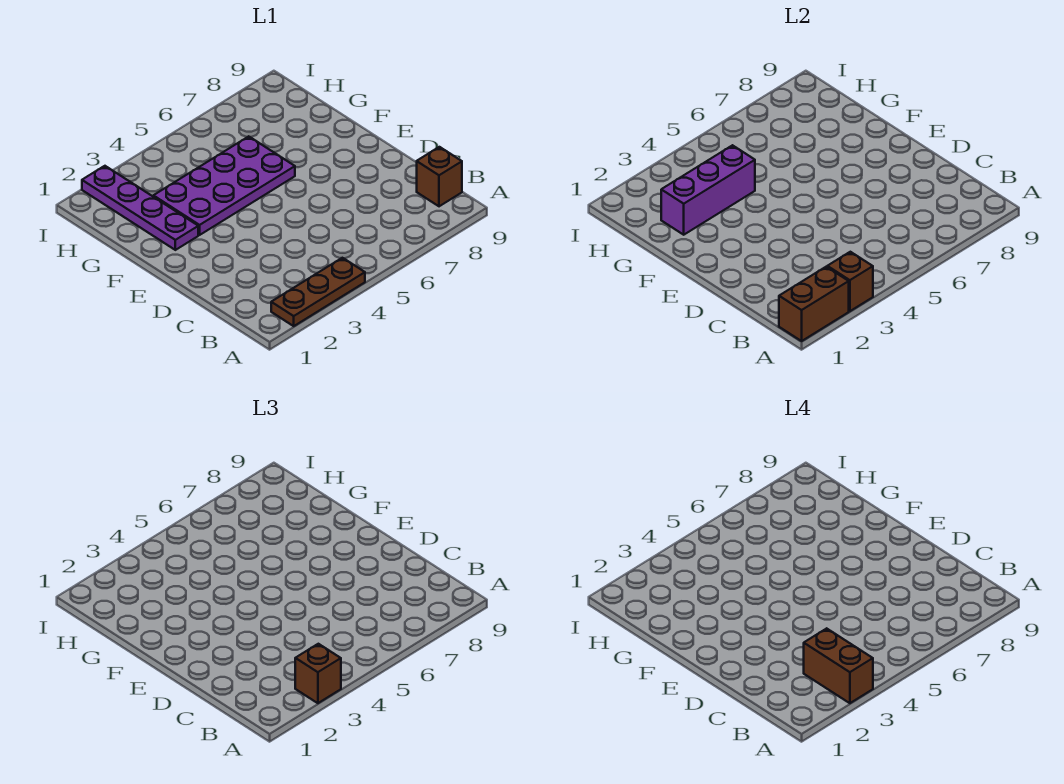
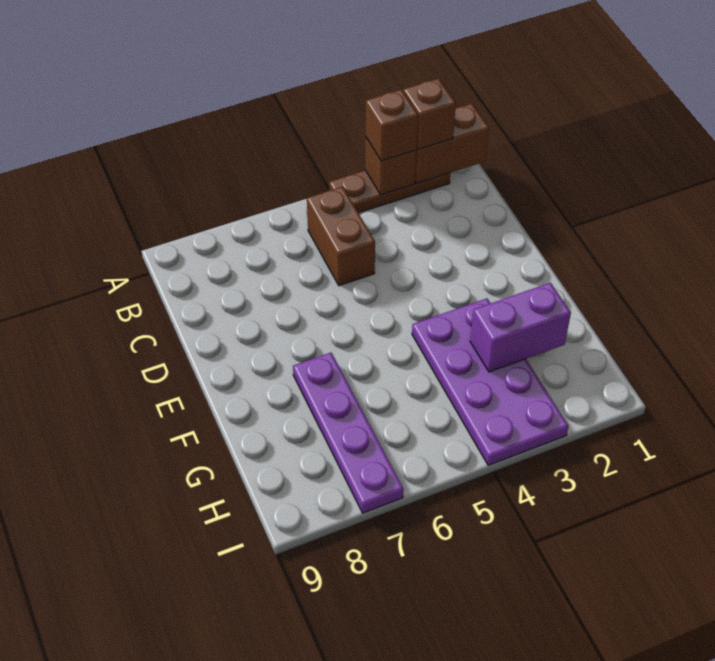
brown brick A3:B3 level 4 -> brown brick B5:C5 level 1
brown brick B9 level 1 -> brown brick A2 level 3
purple plate F2:I2 level 1 -> purple plate F7:I7 level 1
purple plate F3:G6 level 1 -> purple plate F3:I4 level 1
purple brick G2:G4 level 2 -> purple brick G2:G3 level 2

